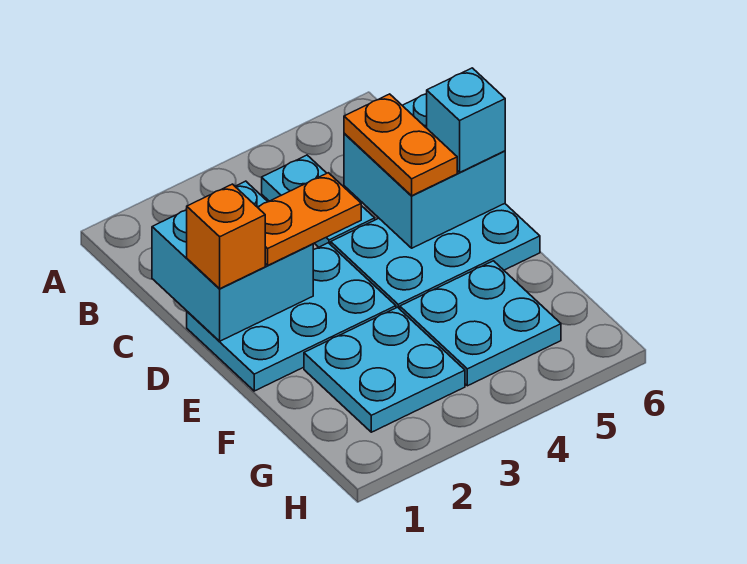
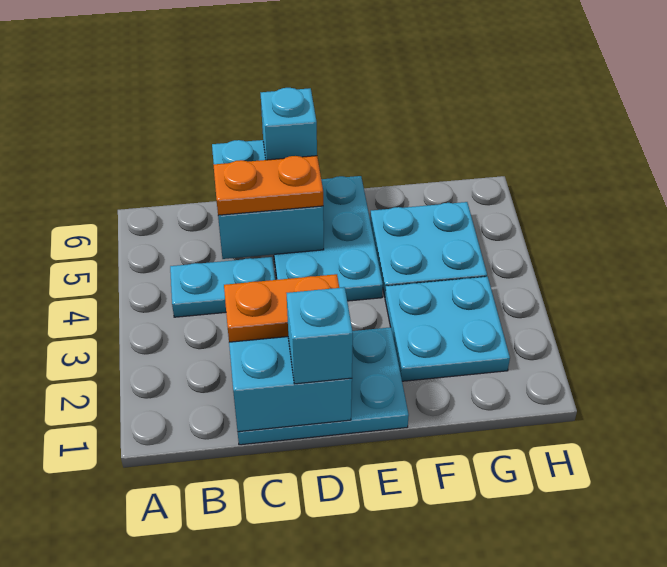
cyan plate D1:E3 level 1 -> cyan plate C1:E2 level 1
orange brick D1 level 3 -> cyan brick D1 level 3
orange plate D2:D3 level 3 -> orange plate C2:D2 level 3

